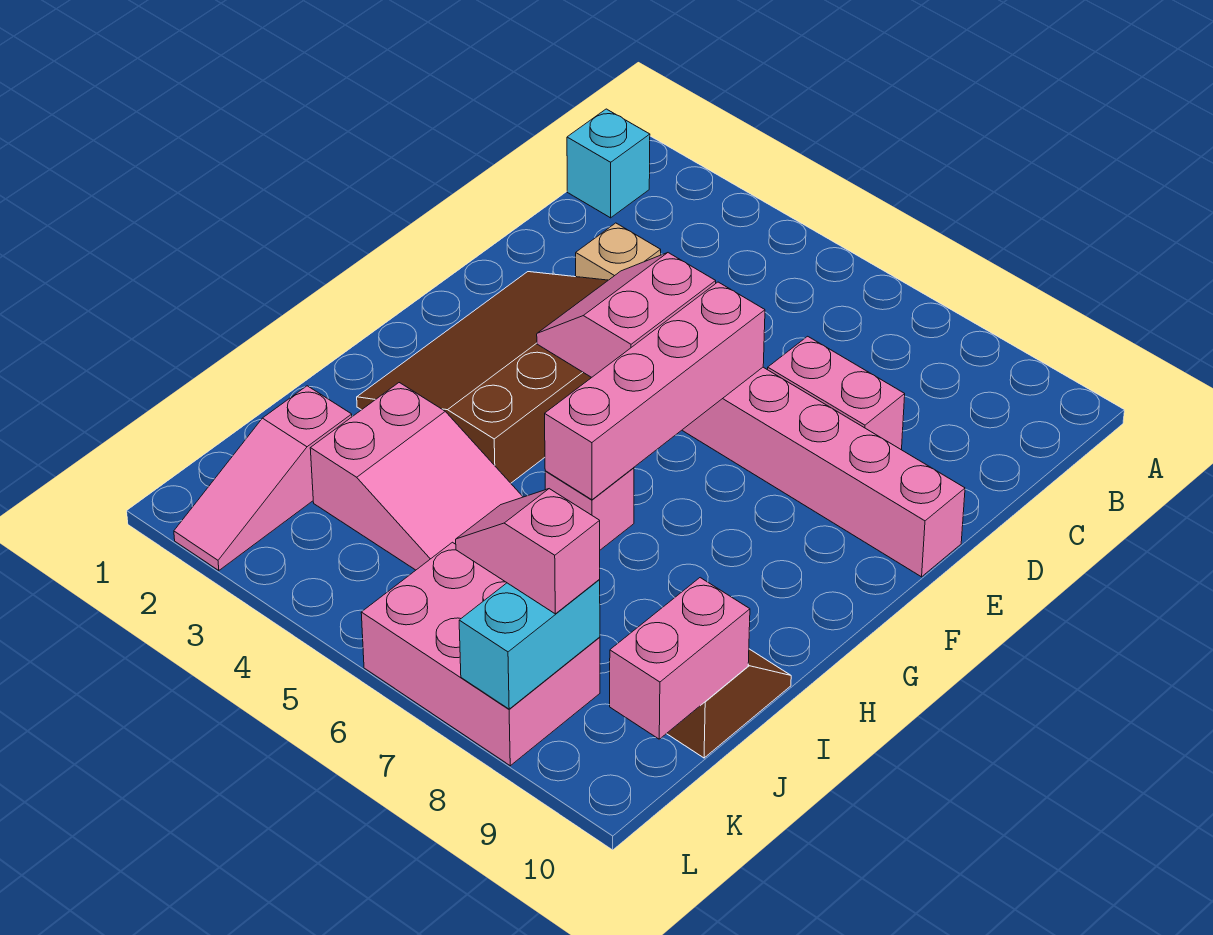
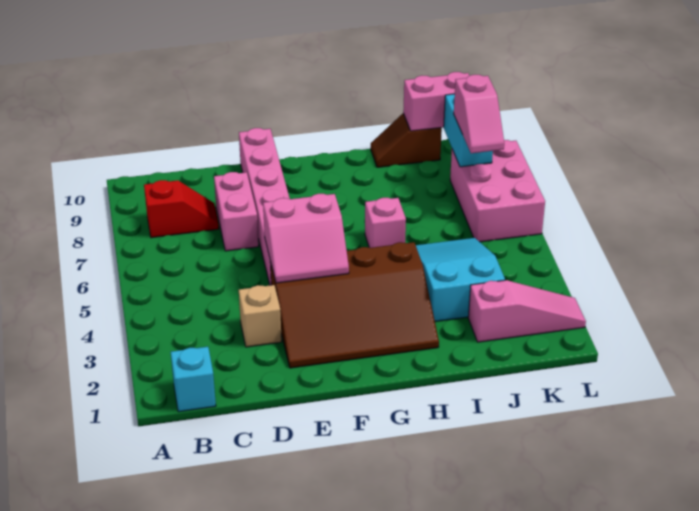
none -> red slope B8:C8 level 1 top B
pink brick E6:H6 level 2 -> none
pink slope I3:J5 level 1 top 3 -> cyan slope I3:J5 level 1 top 3
cyan brick K8:L8 level 2 -> cyan brick K8:K9 level 2

